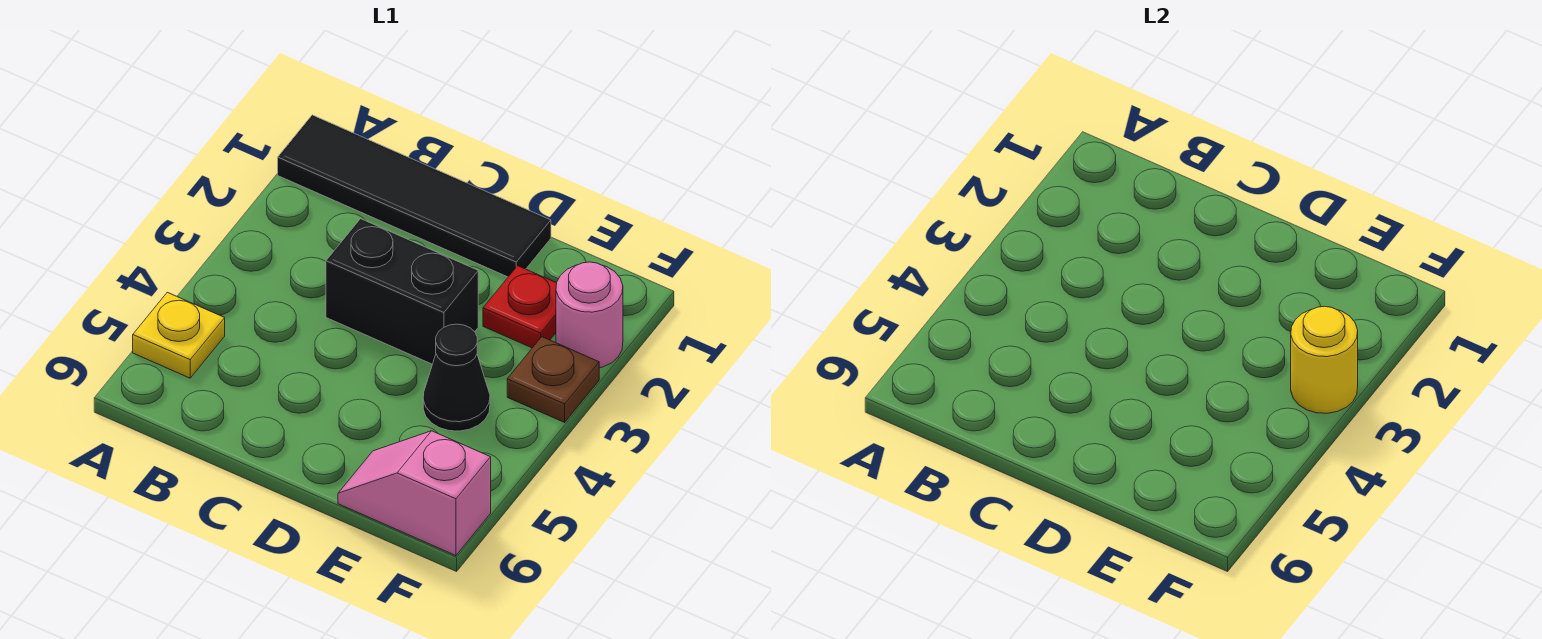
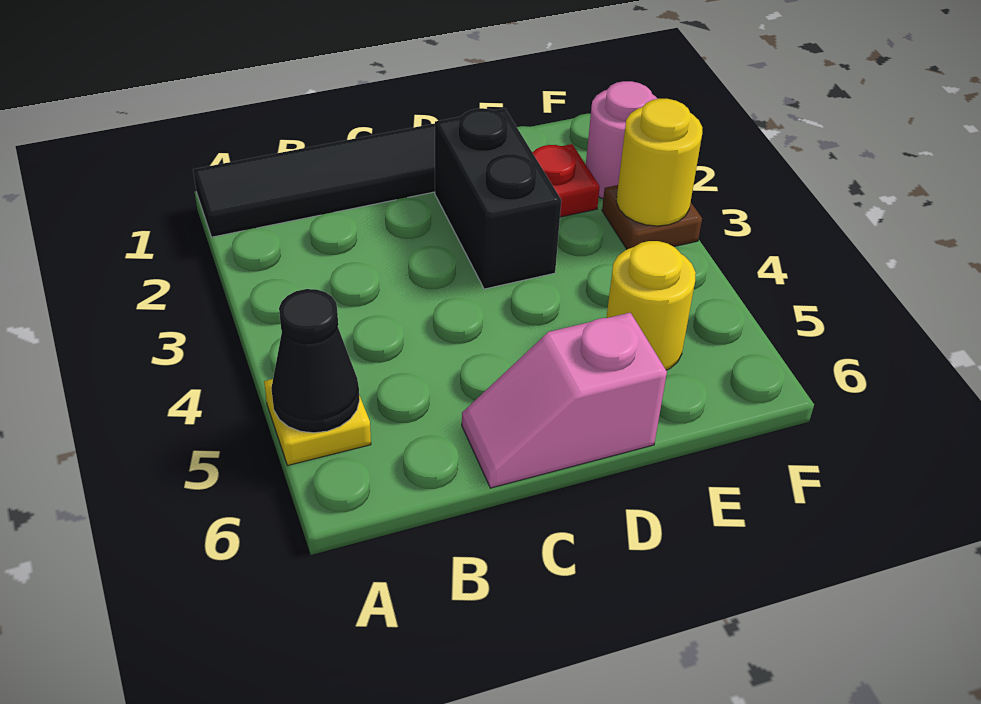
black brick C3:D3 level 1 -> black brick D2:D3 level 1
black cone E4 level 1 -> black cone A5 level 2
none -> yellow round brick E5 level 1
pink slope E6:F6 level 1 top F -> pink slope C6:D6 level 1 top D

